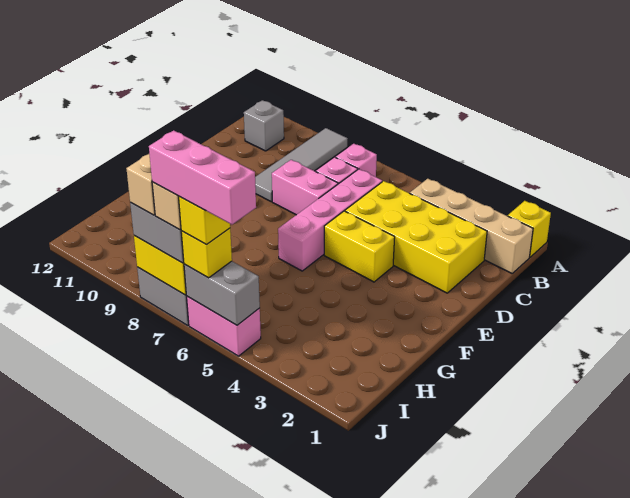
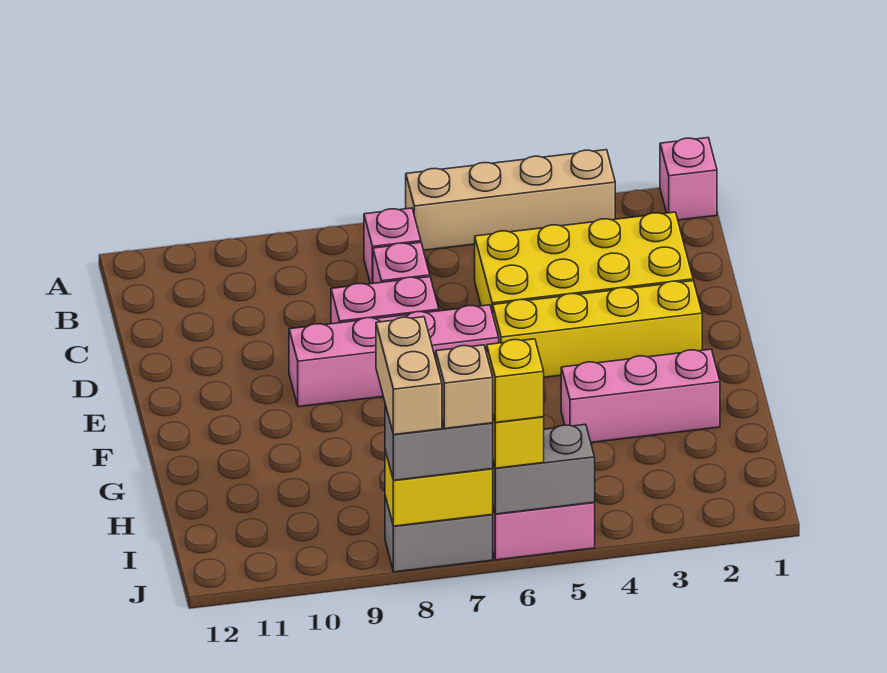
yellow brick A1 level 1 -> pink brick A1 level 1
grey tile A9:D9 level 1 -> none
tan brick B1:B4 level 1 -> tan brick A3:A6 level 1
grey brick B11 level 1 -> none
pink brick C6:F6 level 1 -> pink brick E6:E9 level 1
yellow brick E4:E5 level 1 -> yellow brick E2:E5 level 1
pink brick J5:J7 level 5 -> pink brick G2:G4 level 1

